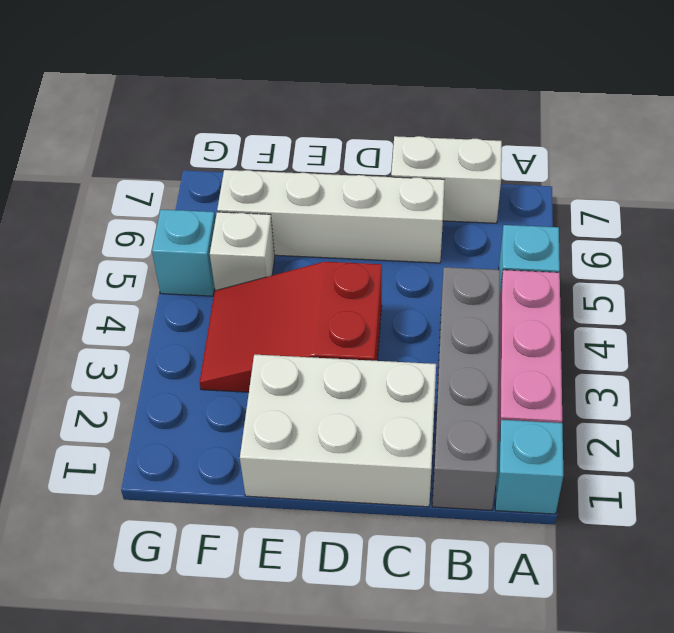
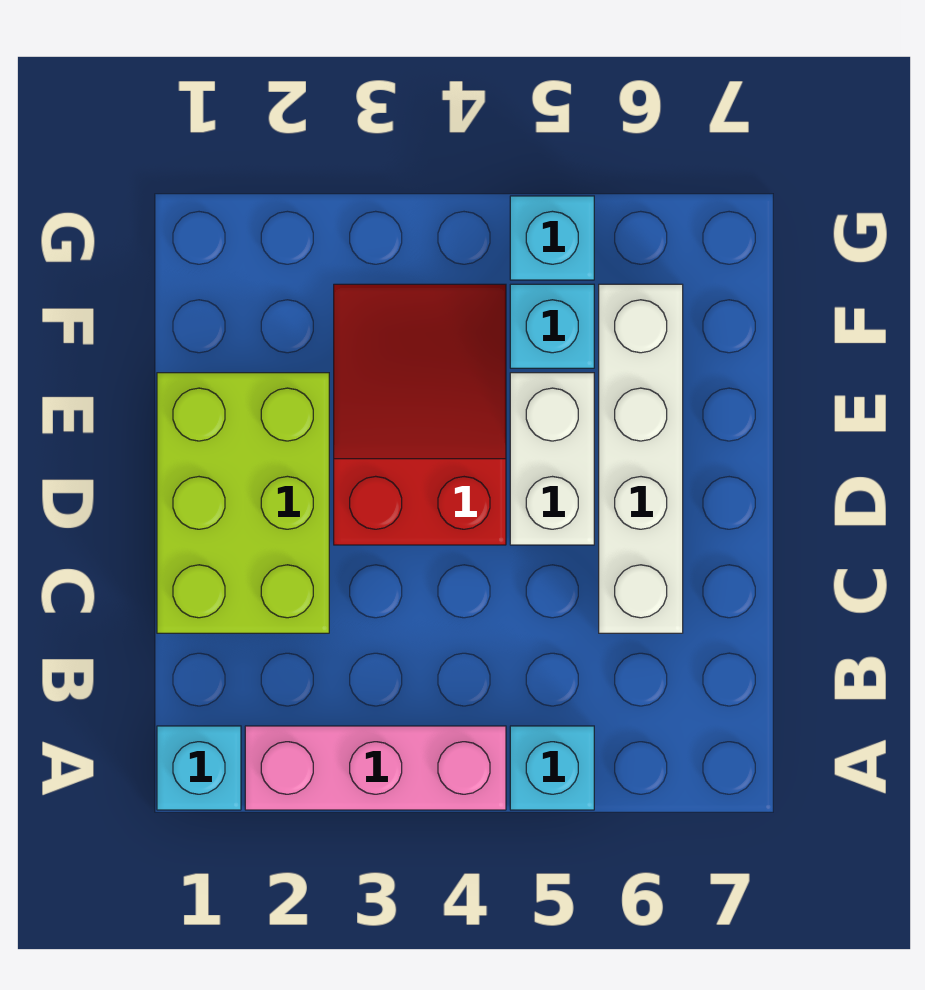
grey brick B1:B4 level 1 -> none
white brick B7:C7 level 1 -> white brick D5:E5 level 1
white brick C1:E2 level 1 -> lime brick C1:E2 level 1
white brick F5 level 1 -> cyan brick F5 level 1

